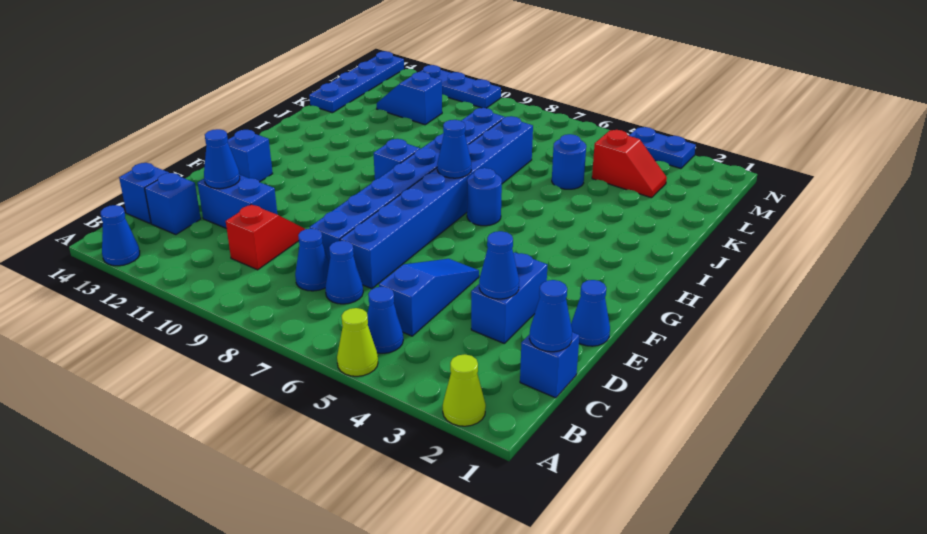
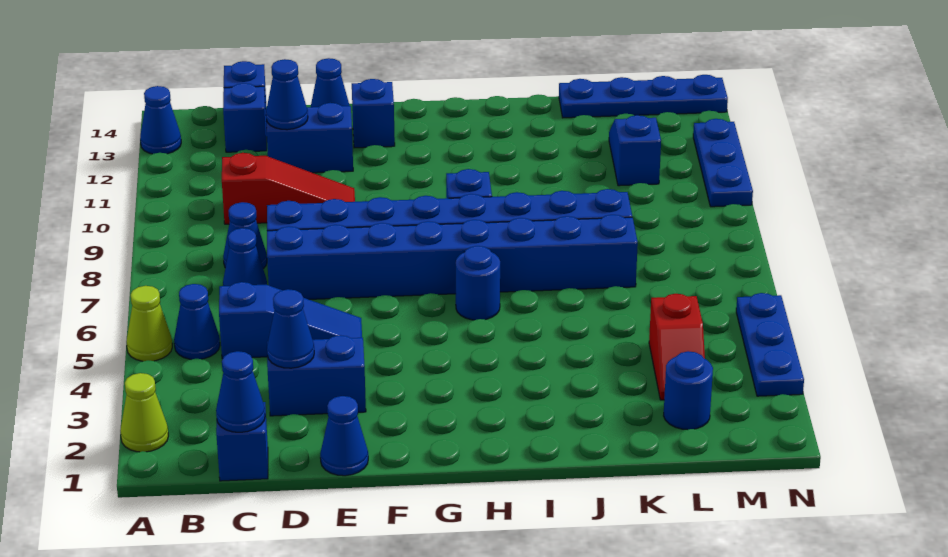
red slope C10:D10 level 1 top C -> red slope C10:E10 level 1 top C
blue brick D11:D12 level 1 -> blue brick D12:E12 level 1
blue cone H7 level 2 -> blue cone E14 level 1
blue round brick K5 level 1 -> blue round brick L2 level 1
blue plate N3:N4 level 1 -> blue plate N3:N5 level 1

